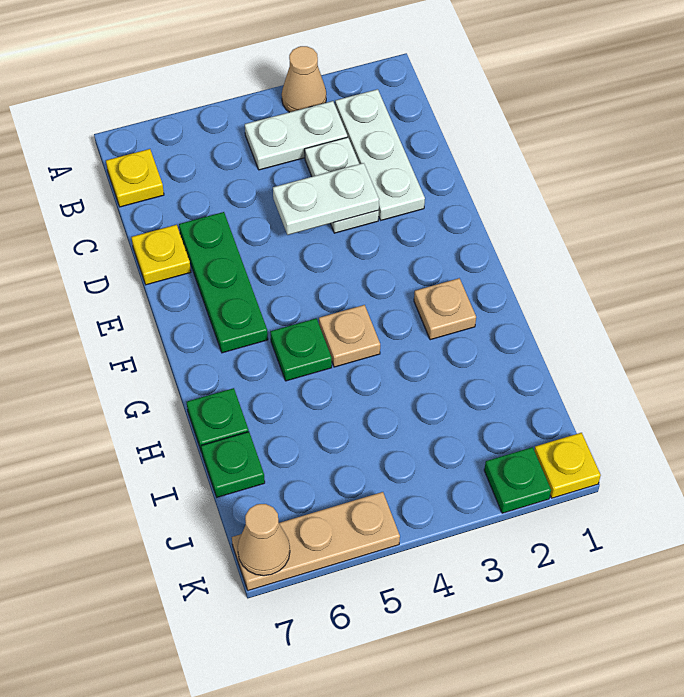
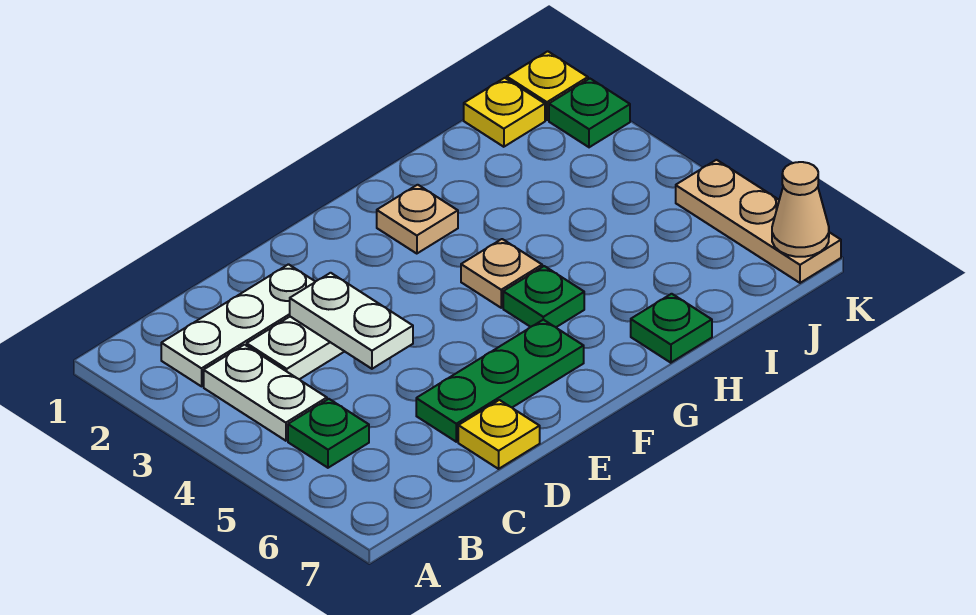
tan cone A3 level 1 -> none
yellow plate B7 level 1 -> yellow plate J1 level 1
green plate I7 level 1 -> green plate B5 level 1

